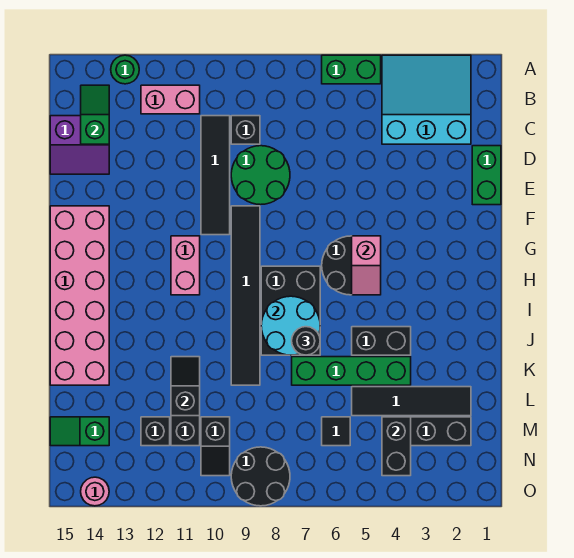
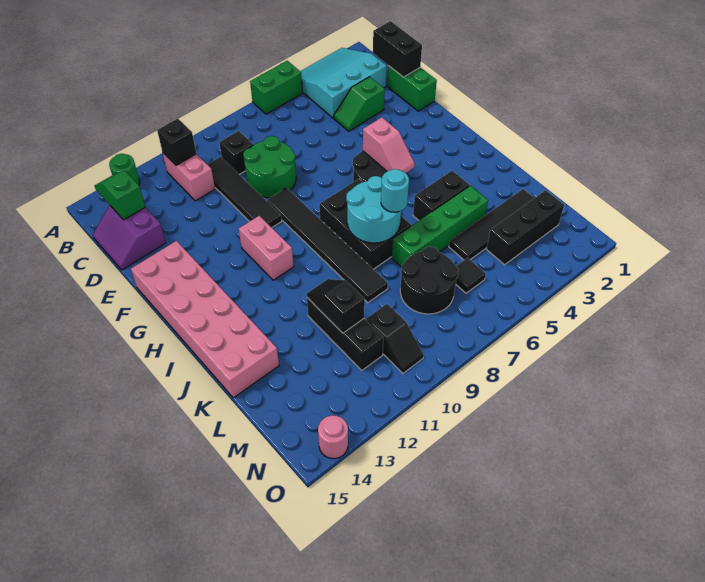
pink brick B11:B12 level 1 -> pink brick B11:C11 level 1
purple slope C14:D15 level 1 top C -> purple slope C14:D15 level 1 top 14
black round brick J7 level 3 -> cyan round brick J7 level 3
black brick M4:N4 level 2 -> black brick C1:D1 level 2
black brick M12 level 1 -> black brick B11 level 2
green slope M14:M15 level 1 top 14 -> green slope D3:D4 level 1 top 3
black round brick N8:O9 level 1 -> black round brick L7:M8 level 1

